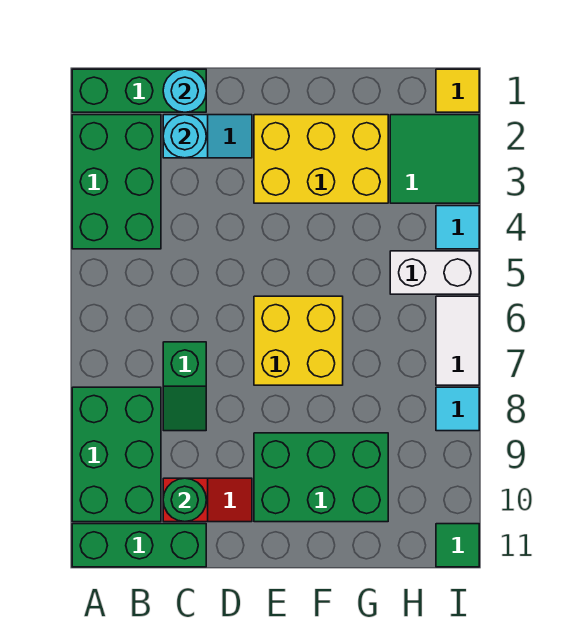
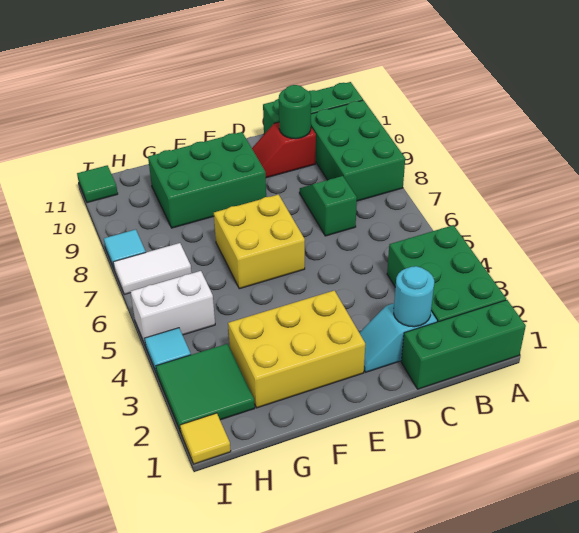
cyan round brick C1 level 2 -> none
white tile I6:I7 level 1 -> white tile H7:I7 level 1

